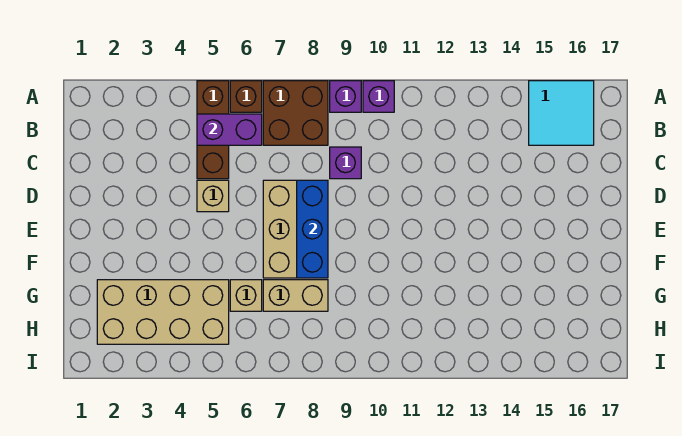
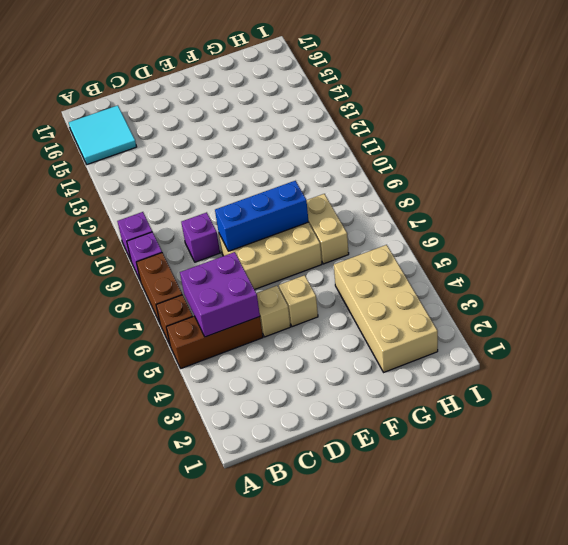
brown brick A7:B8 level 1 -> brown brick A7:A8 level 1
purple brick B5:B6 level 2 -> purple brick B5:C6 level 2
tan brick G6 level 1 -> tan brick E5 level 1

